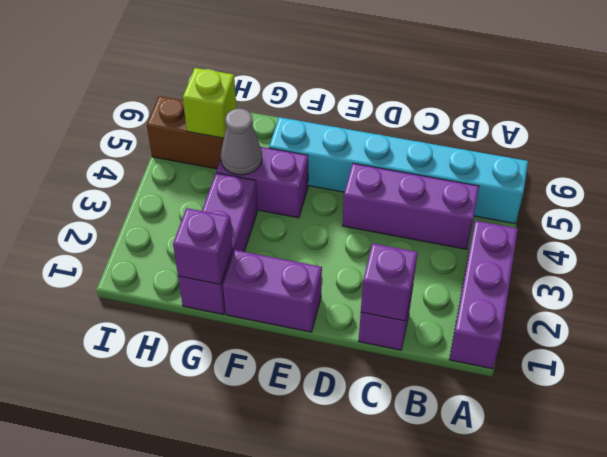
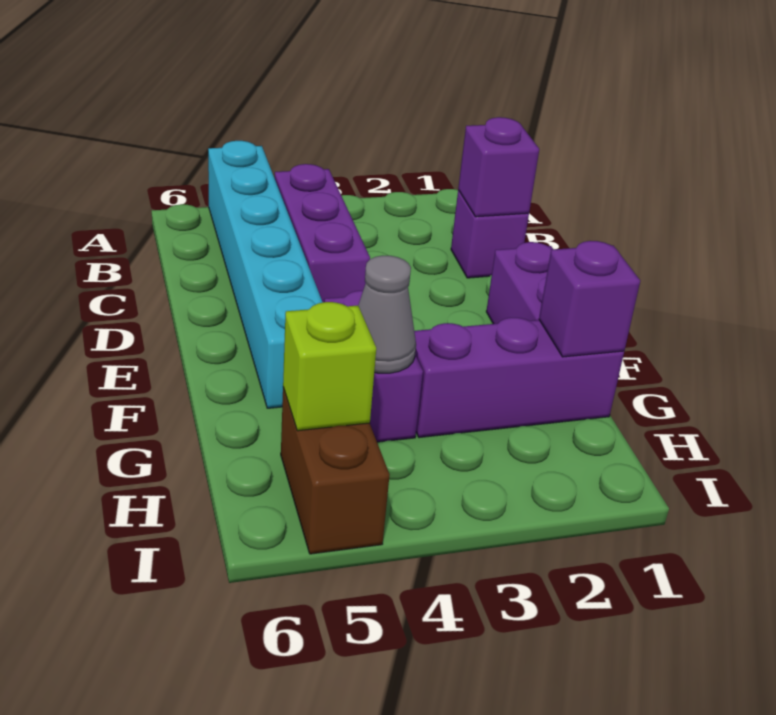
purple brick A1:A3 level 1 -> none

